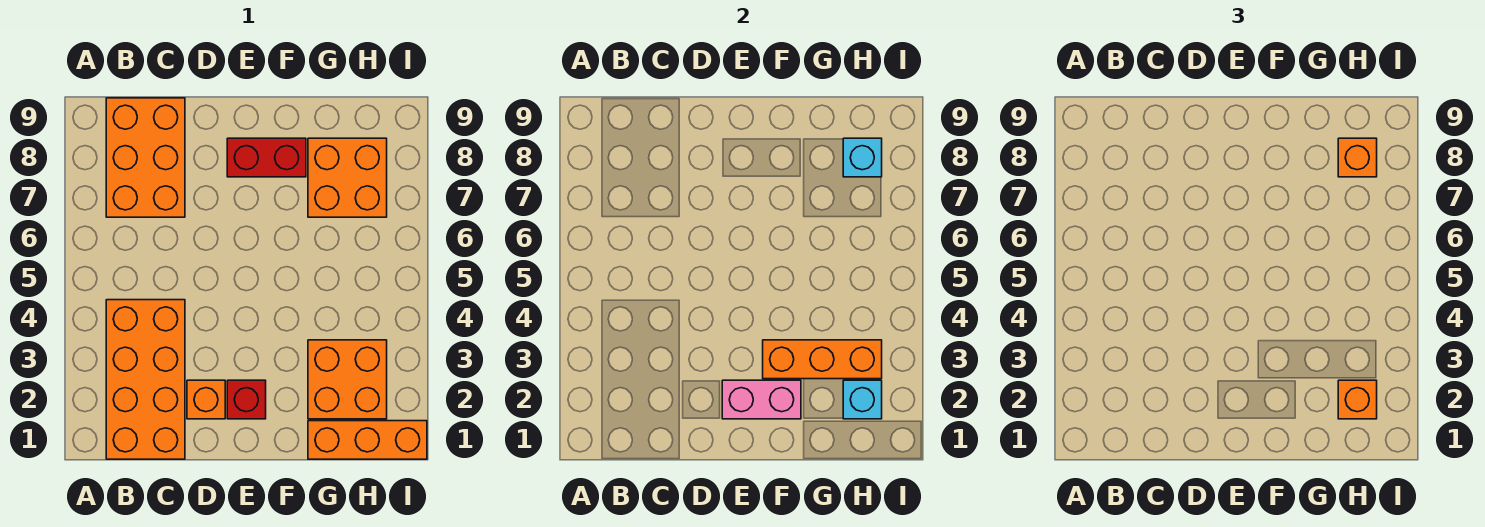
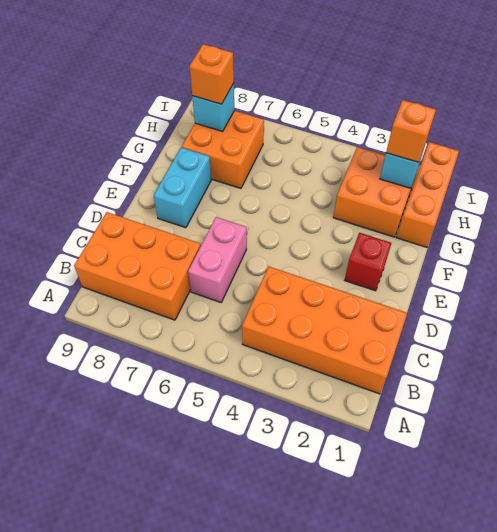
orange brick D2 level 1 -> none
pink brick E2:F2 level 2 -> pink brick C6:D6 level 1
red brick E8:F8 level 1 -> cyan brick E8:F8 level 1
orange brick F3:H3 level 2 -> none

